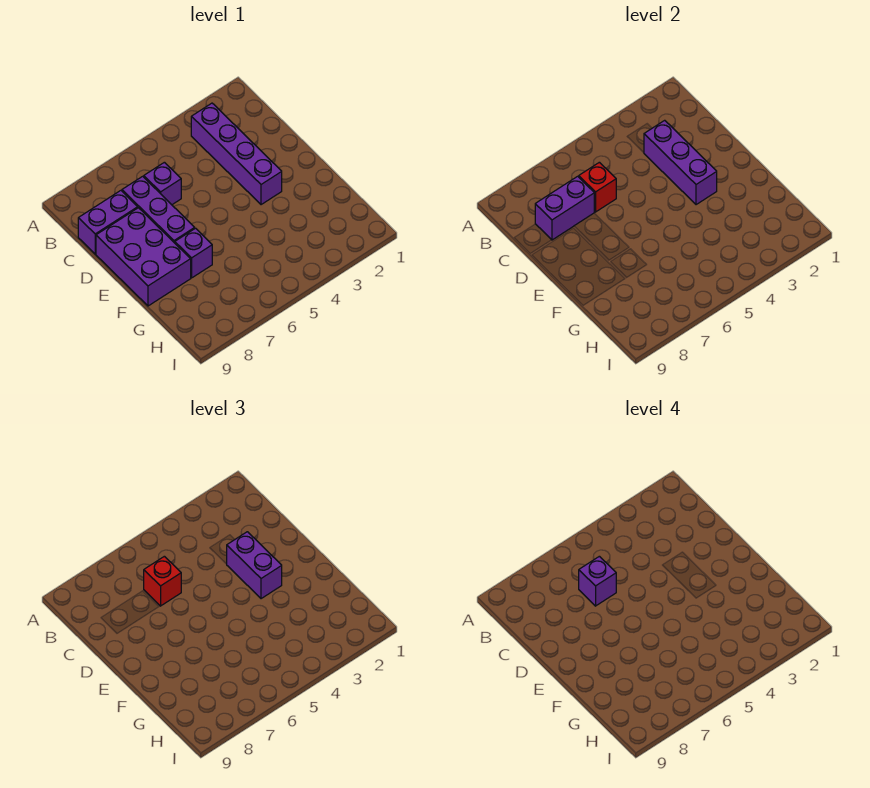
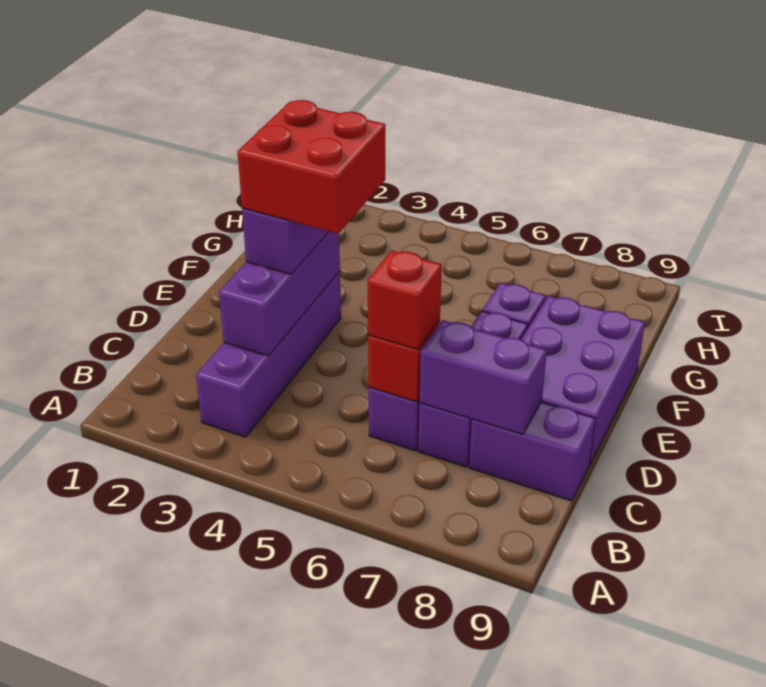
purple brick C6 level 4 -> none
none -> red brick D3:E4 level 4

